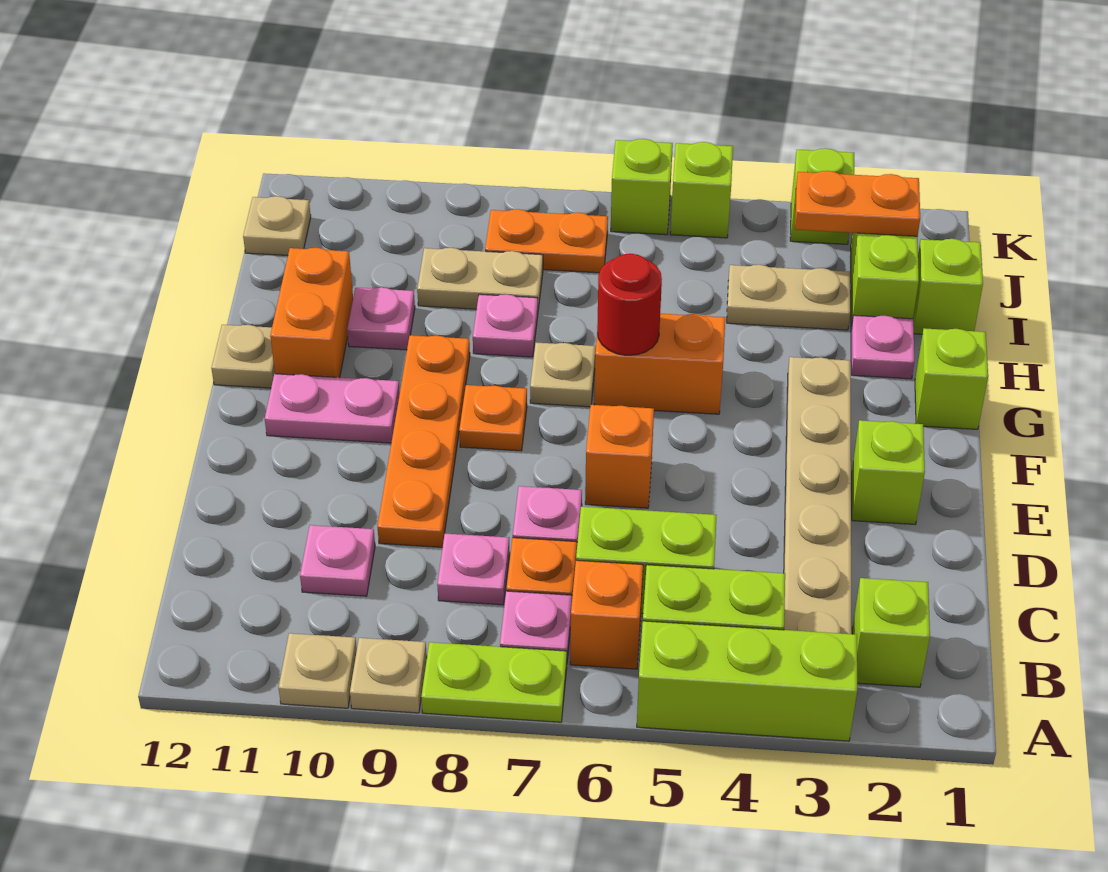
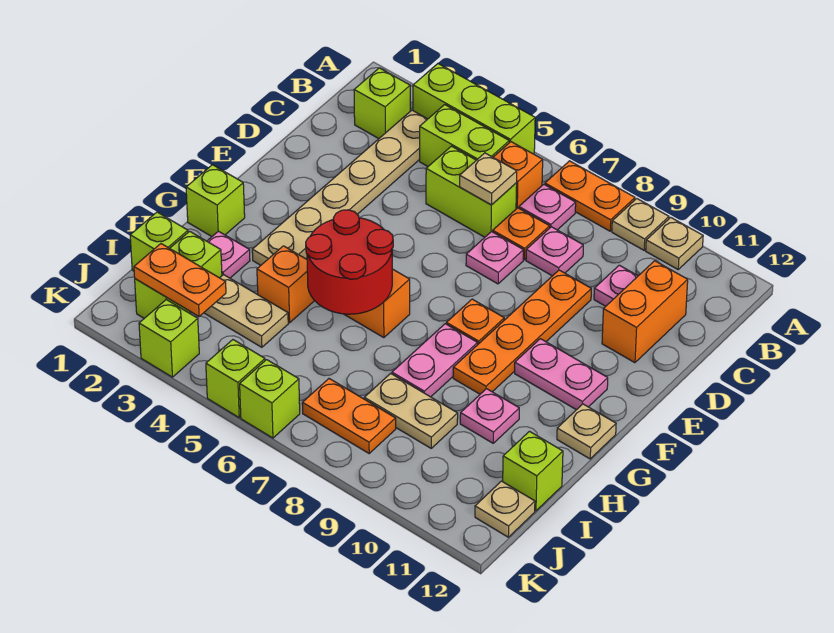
lime plate A7:A8 level 1 -> orange plate A7:A8 level 1
lime brick E2 level 1 -> lime brick I12 level 1
orange brick E6 level 1 -> orange brick H4 level 1
red round brick G6 level 2 -> red round brick G5:H6 level 2
tan plate G7 level 1 -> tan plate C6 level 2
orange brick G11:H11 level 1 -> orange brick C11:D11 level 1
pink plate H8 level 1 -> pink plate G8:H8 level 1

